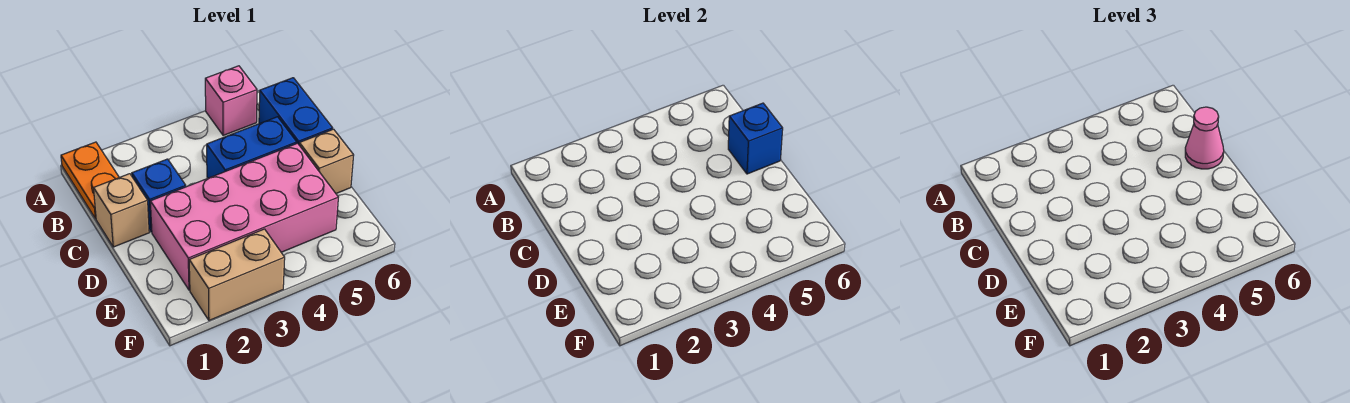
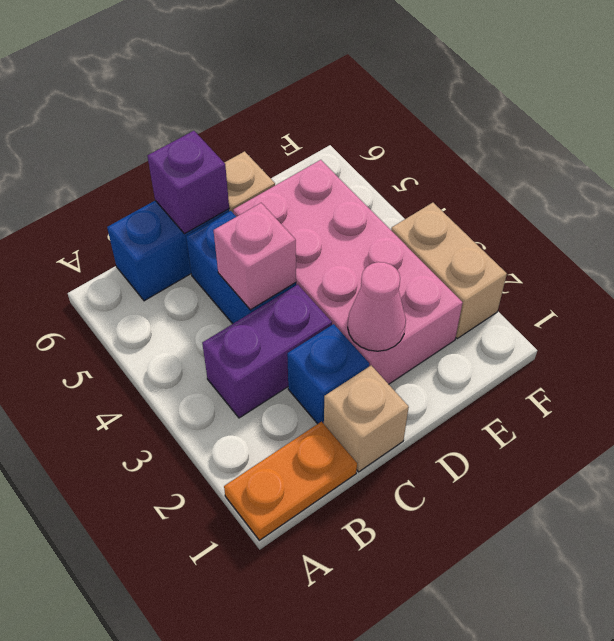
pink brick A5 level 1 -> pink brick C4 level 2
none -> purple brick B3:C3 level 1
blue brick C6 level 2 -> purple brick C6 level 2
pink cone C6 level 3 -> pink cone D2 level 2

